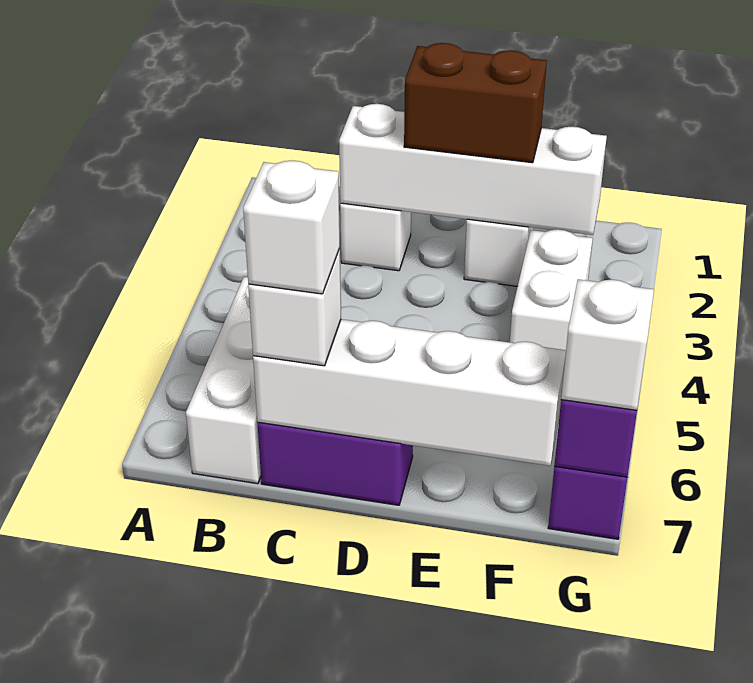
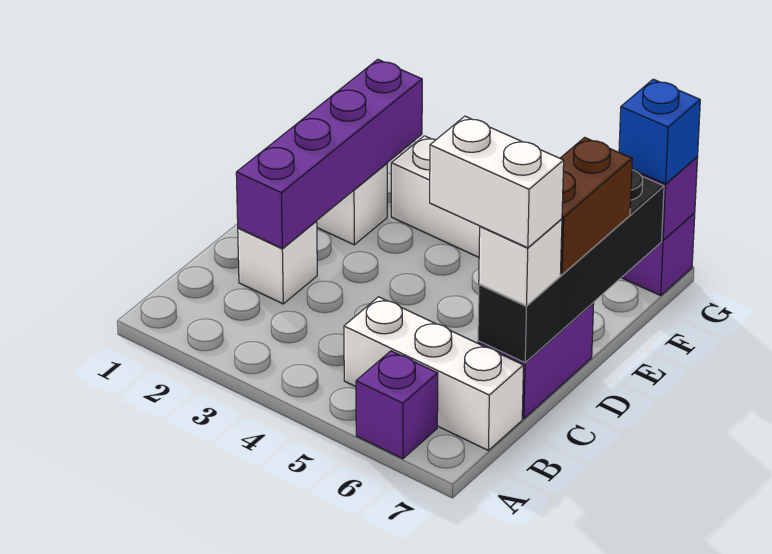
none -> purple brick A6 level 1
white brick C2:F2 level 2 -> purple brick C2:F2 level 2
white brick C7:F7 level 2 -> black brick C7:F7 level 2
white brick C7 level 4 -> white brick C6:C7 level 4
brown brick D2:E2 level 3 -> brown brick D7:E7 level 3
white brick G7 level 3 -> blue brick G7 level 3

